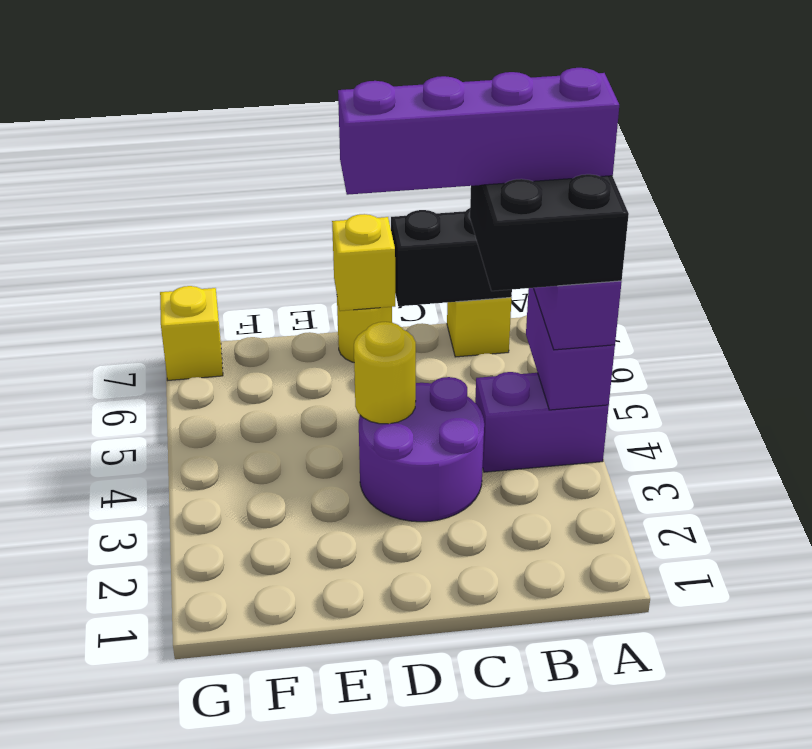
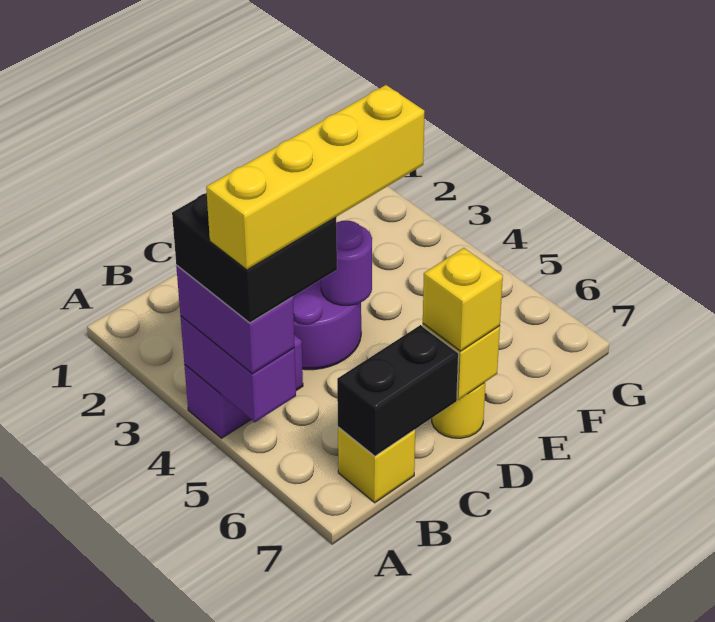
purple brick A5:D5 level 5 -> yellow brick A5:D5 level 5
yellow round brick D4 level 2 -> purple round brick D4 level 2
yellow brick G7 level 1 -> yellow brick D7 level 3

